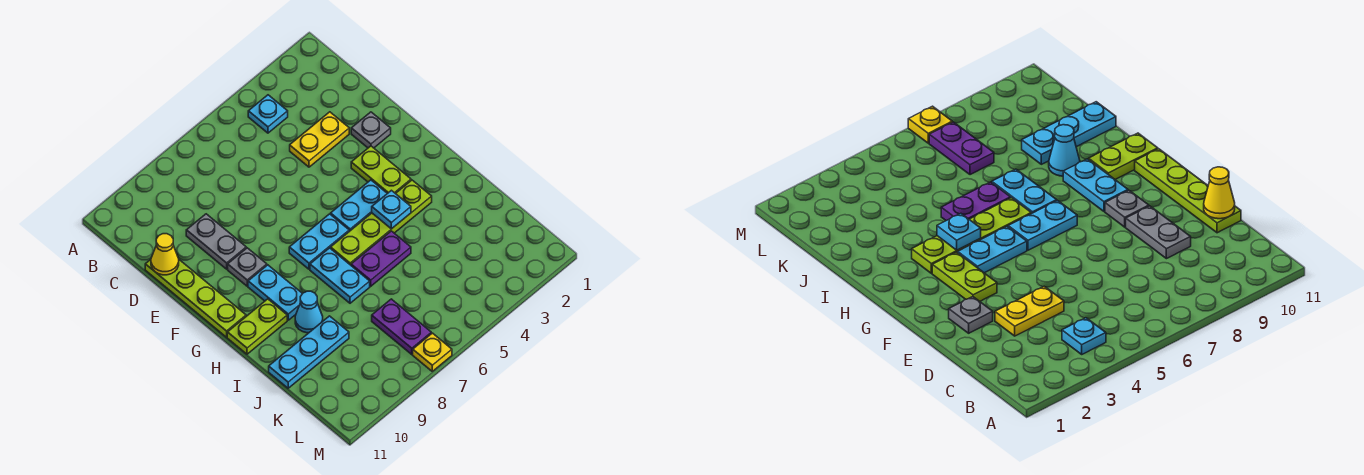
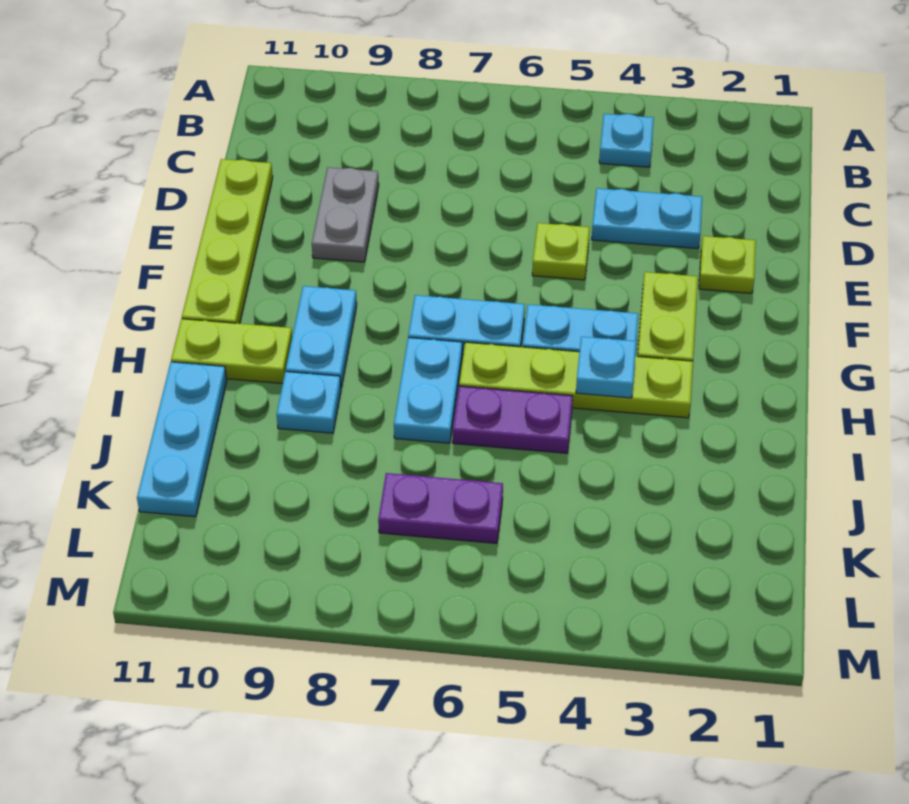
yellow plate D3:D4 level 1 -> cyan plate D3:D4 level 1
yellow cone D11 level 2 -> none
grey plate E2 level 1 -> lime plate E2 level 1
none -> lime plate E5 level 1
grey plate F9 level 1 -> none
cyan cone I9 level 1 -> cyan plate I9 level 1
cyan plate J9:J11 level 1 -> cyan plate I11:K11 level 1
purple plate K7:L7 level 1 -> purple plate K6:K7 level 1
yellow plate M7 level 1 -> none

